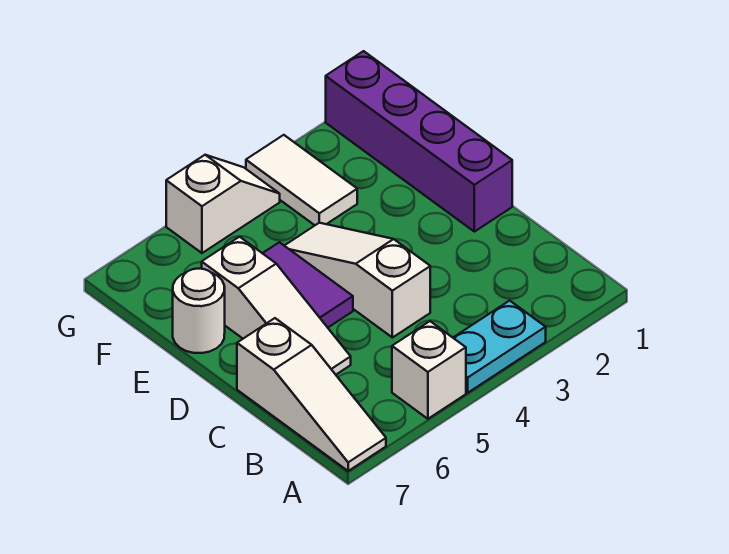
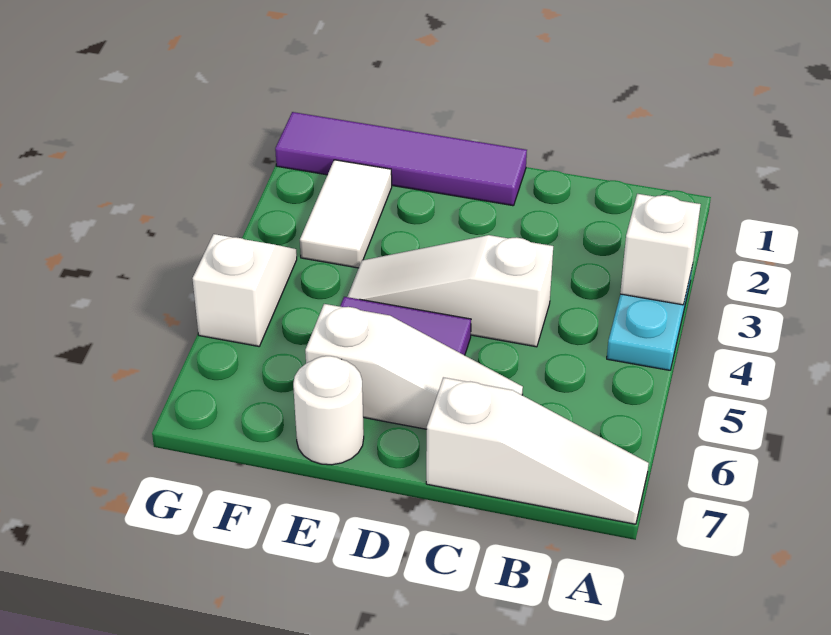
white brick A5 level 1 -> white brick A3 level 2
purple brick D1:G1 level 1 -> purple tile D1:G1 level 1
white tile F3:G3 level 1 -> white tile F2:F3 level 1

